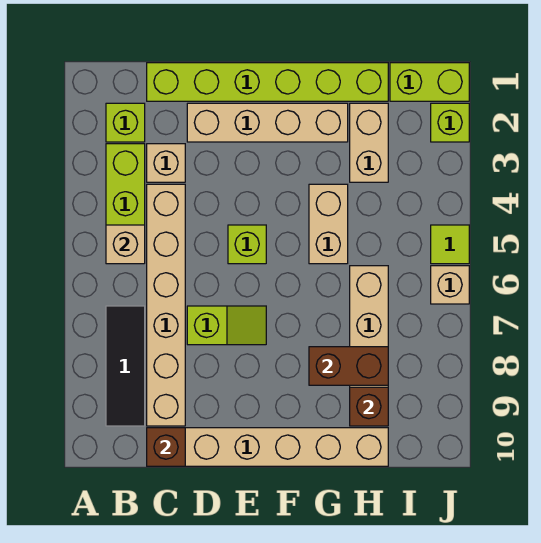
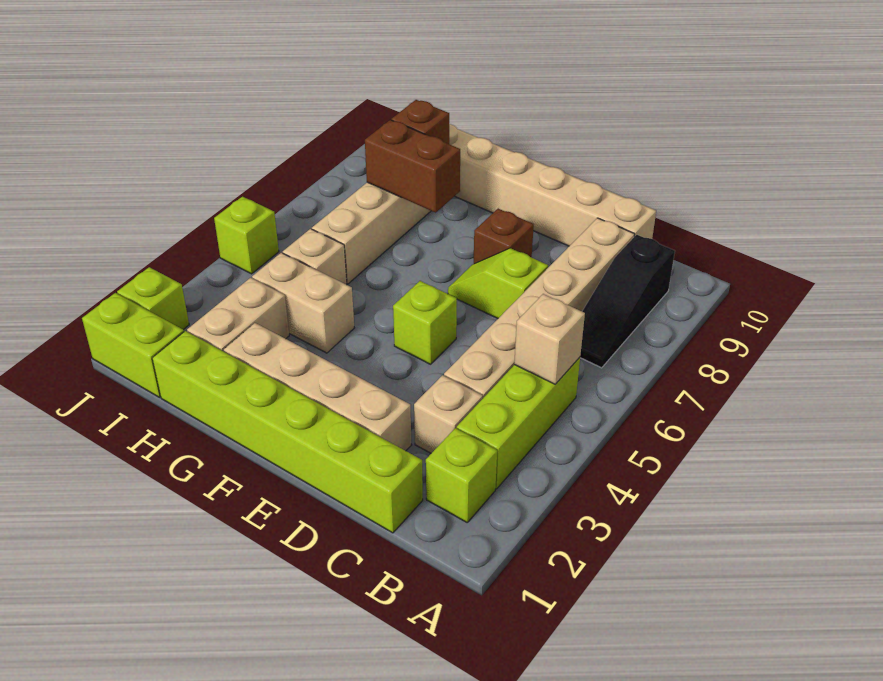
black tile B7:B9 level 1 -> black slope B7:B9 level 1 top 9
brown brick C10 level 2 -> brown brick E8 level 1
tan brick G4:G5 level 1 -> tan brick G4:H4 level 1
lime tile J5 level 1 -> lime brick J5 level 1
tan brick J6 level 1 -> tan brick H5 level 1

